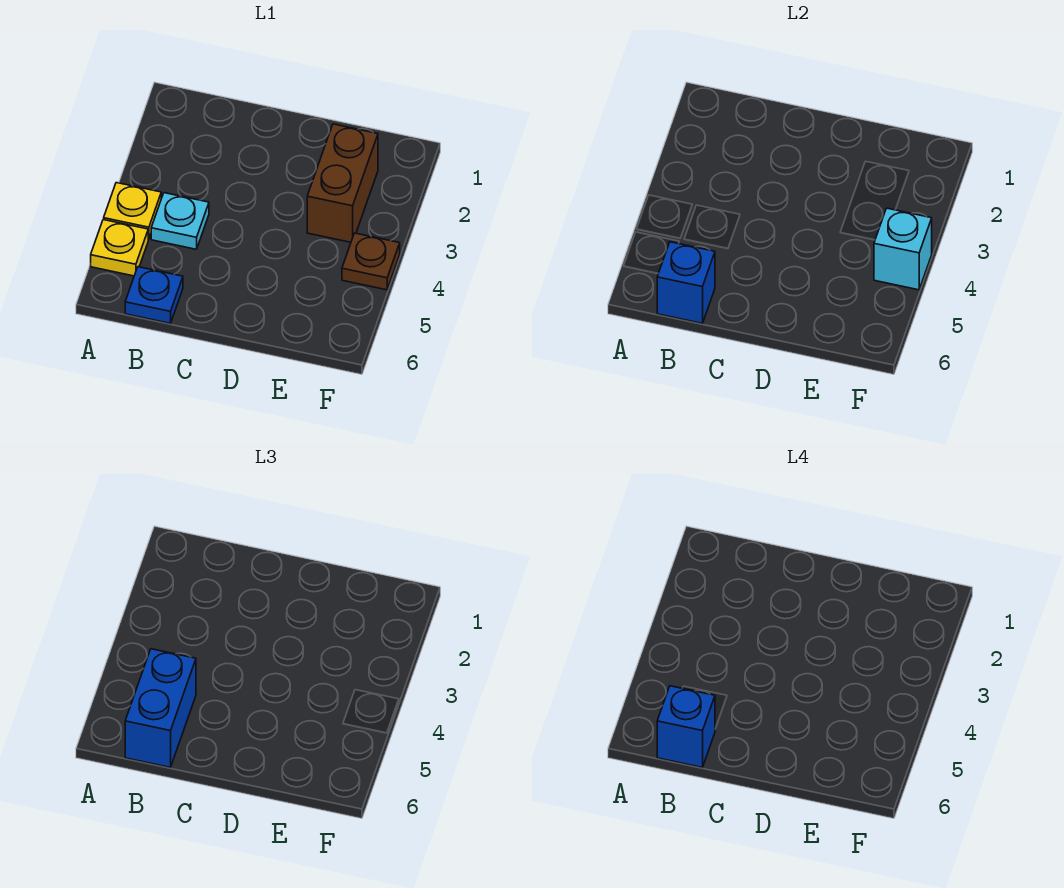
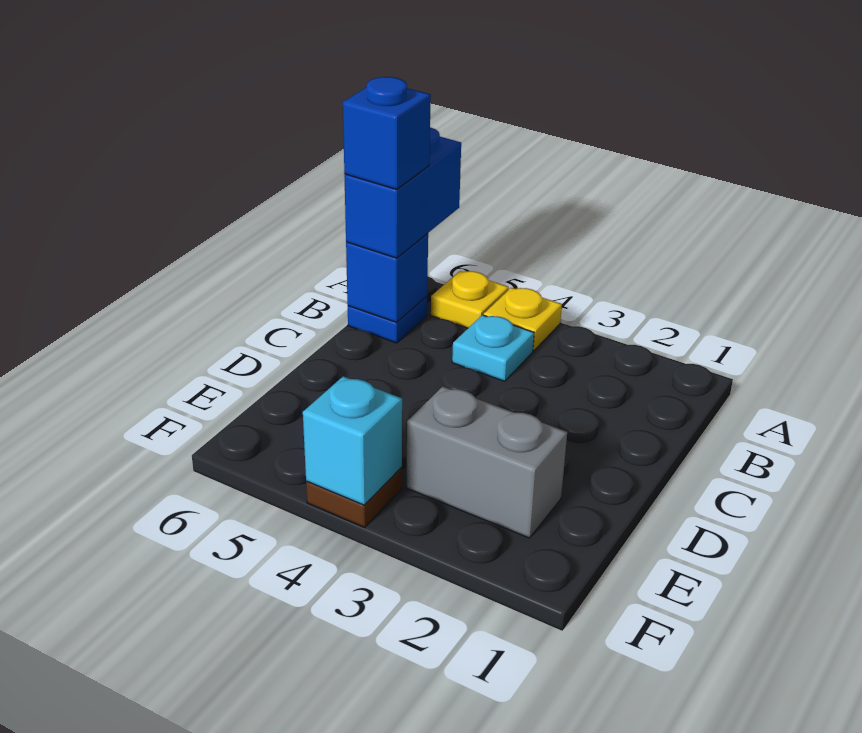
blue brick B5:B6 level 3 -> blue brick A6:B6 level 3
brown brick E2:E3 level 1 -> grey brick E2:E3 level 1

